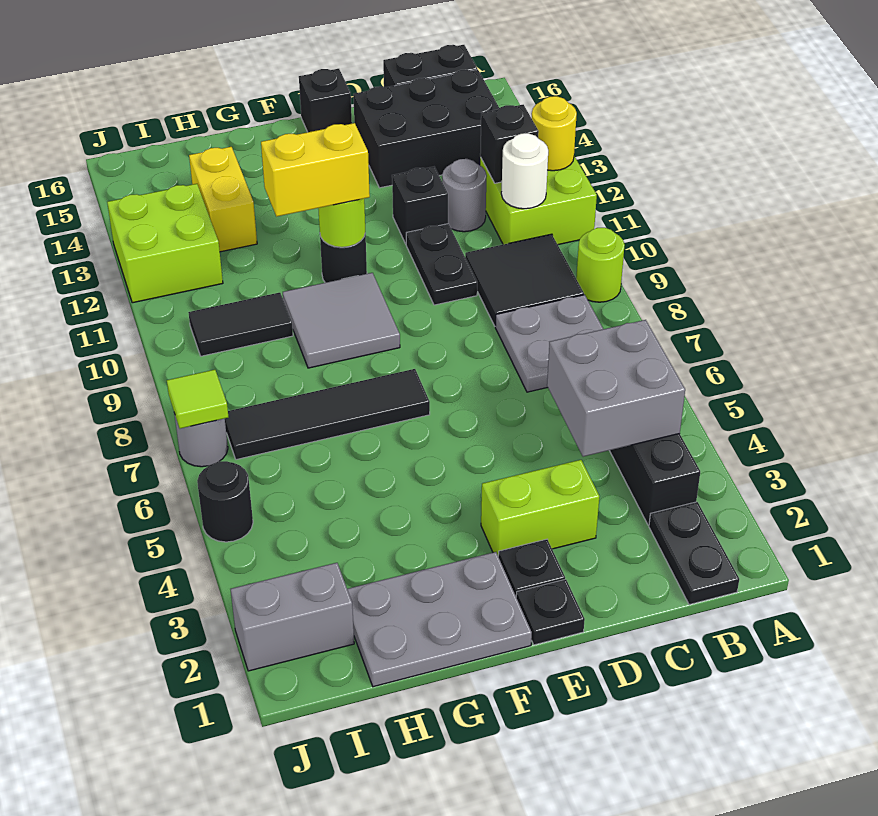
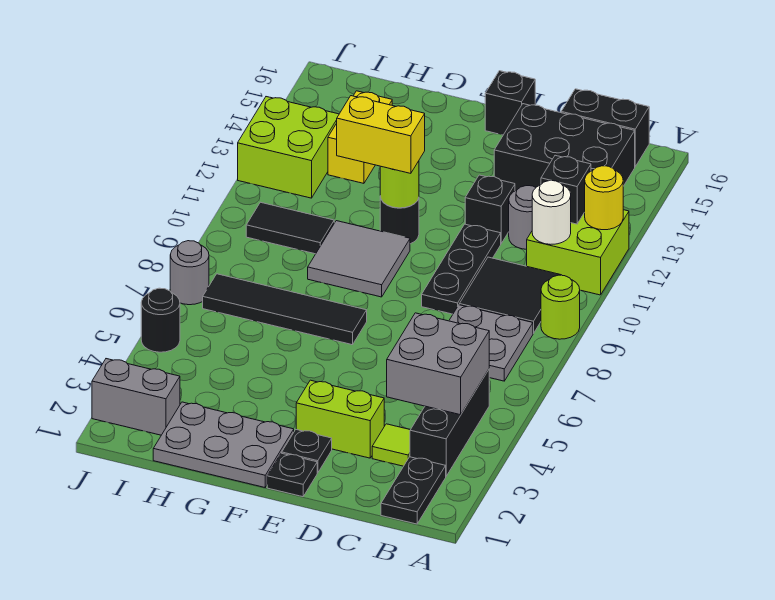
black plate D10:D11 level 1 -> black plate D9:D11 level 1
lime tile J7 level 2 -> lime tile C3 level 1

